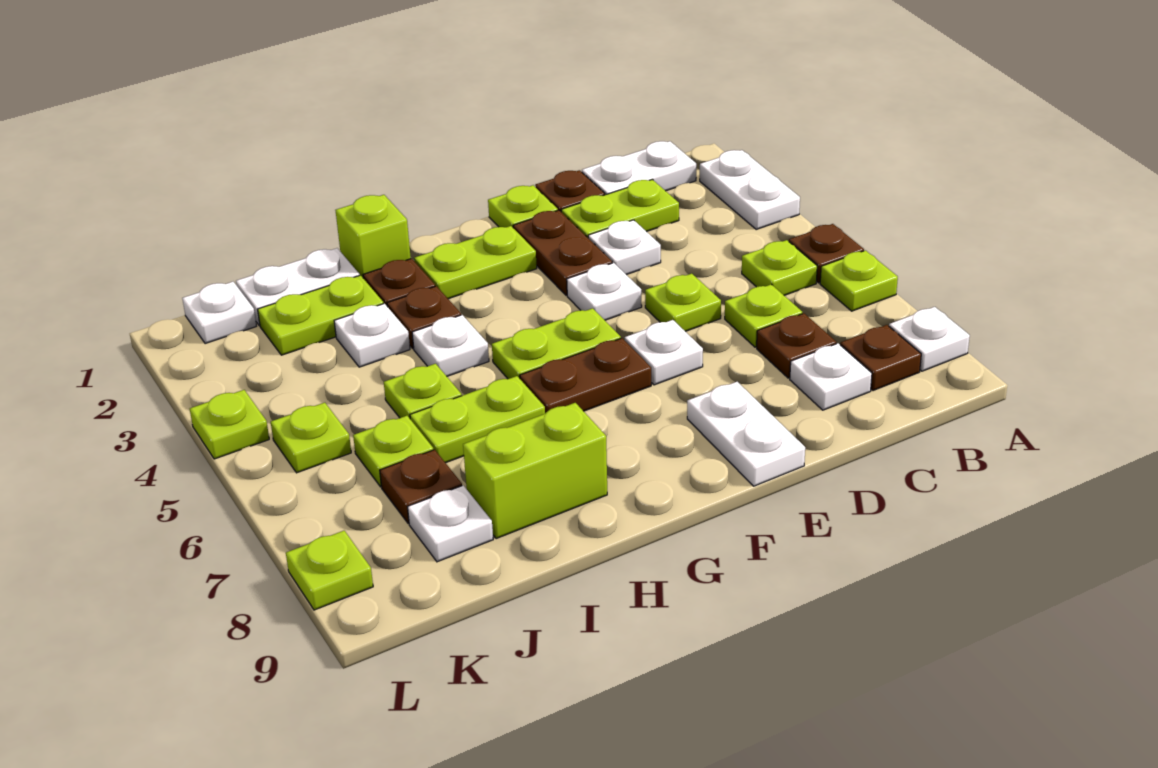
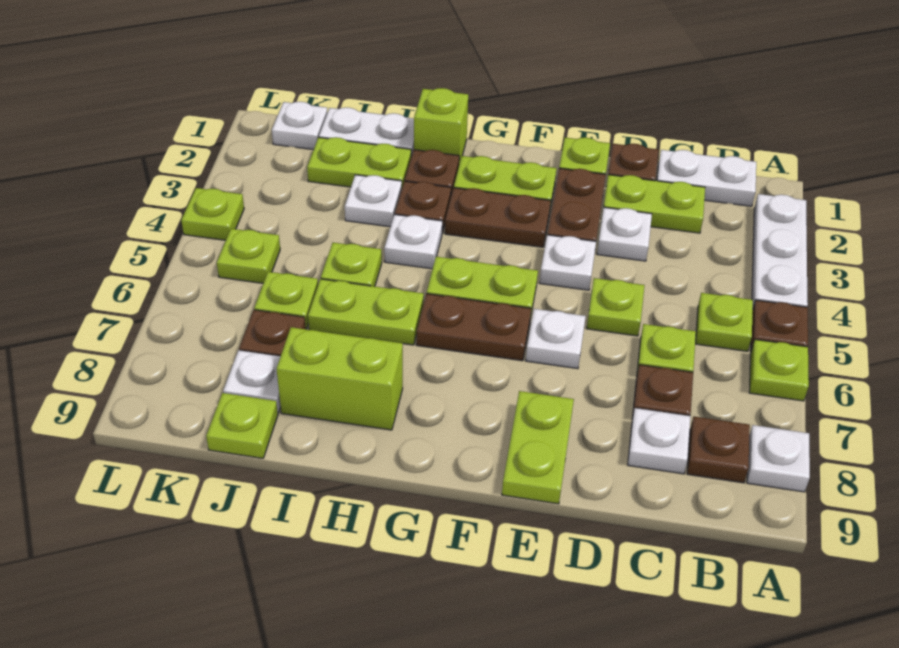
white plate A2:A3 level 1 -> white plate A2:A4 level 1
white plate E8:E9 level 1 -> lime plate E8:E9 level 1
none -> brown plate F3:G3 level 1
lime plate L8 level 1 -> lime plate J9 level 1

